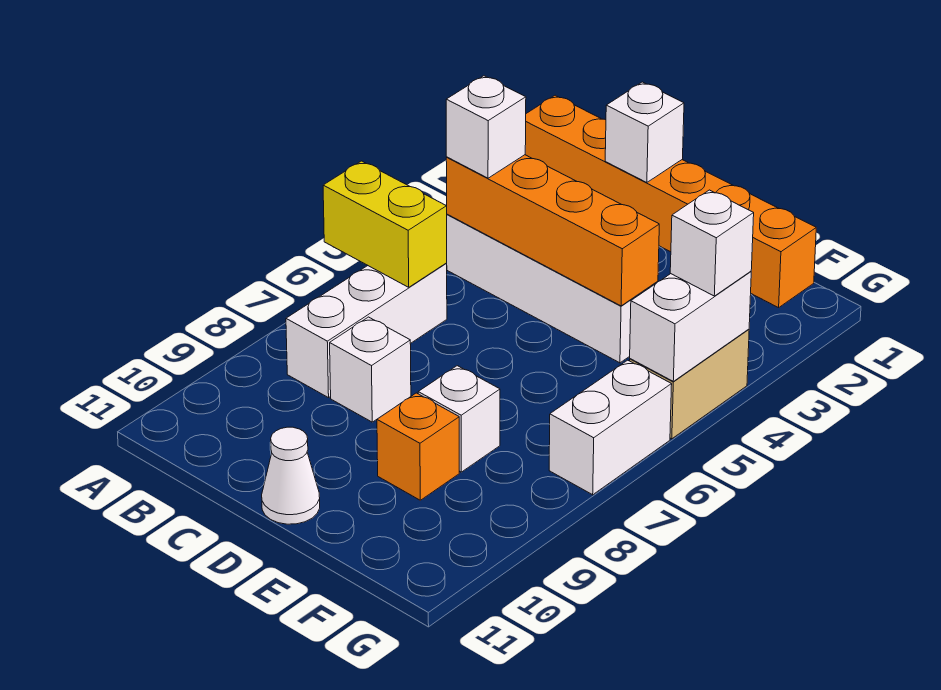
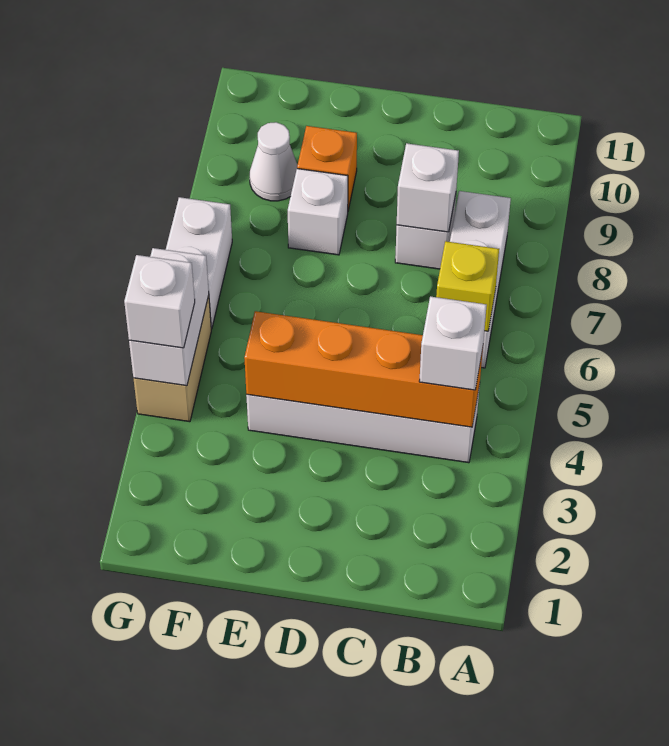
orange brick A1:F1 level 1 -> none
yellow brick A6:B6 level 2 -> yellow brick B6 level 2
white brick C1 level 2 -> white brick C8 level 2
white cone D11 level 1 -> white cone F9 level 1

